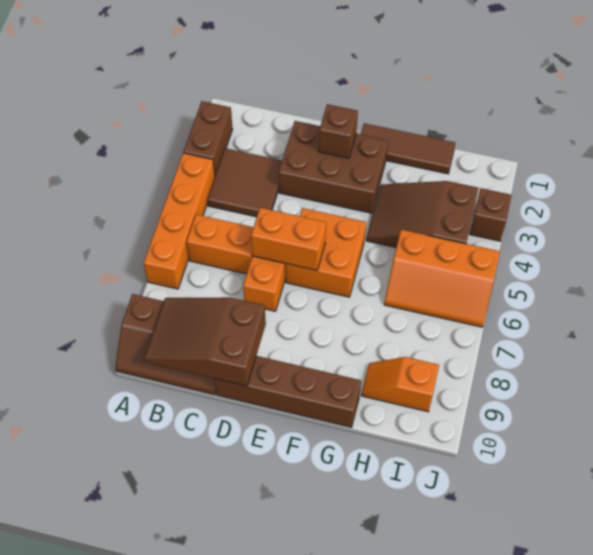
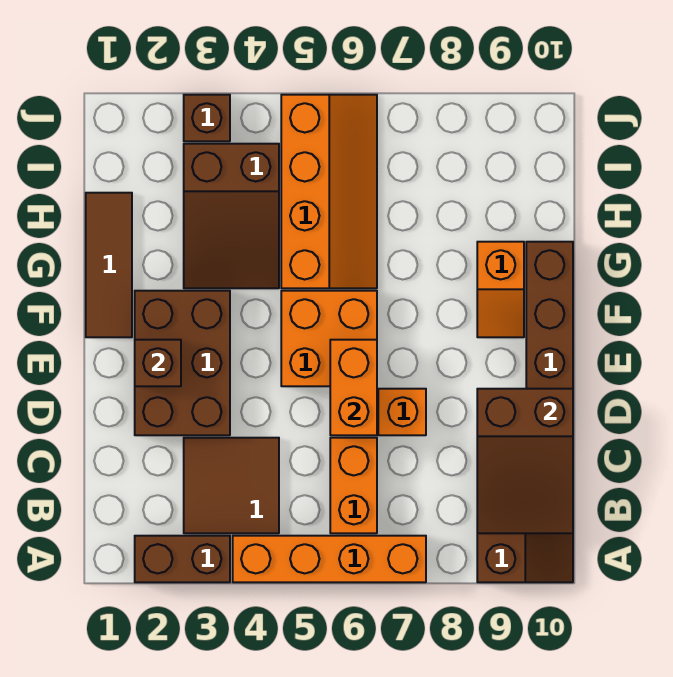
orange slope H5:J6 level 1 top 5 -> orange slope G5:J6 level 1 top 5
orange slope H9:I9 level 1 top I -> orange slope F9:G9 level 1 top G

